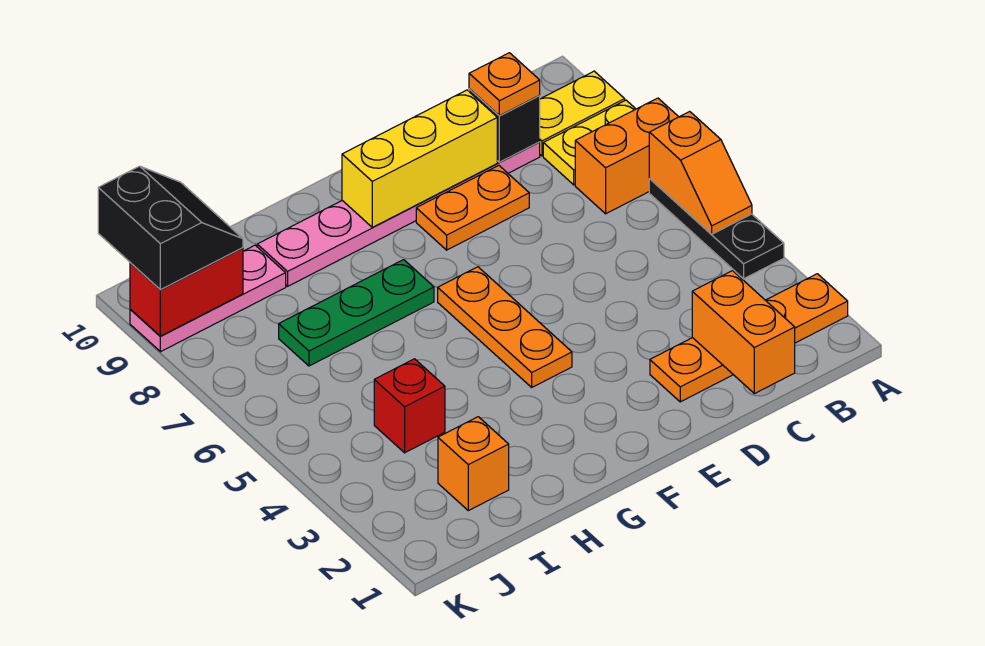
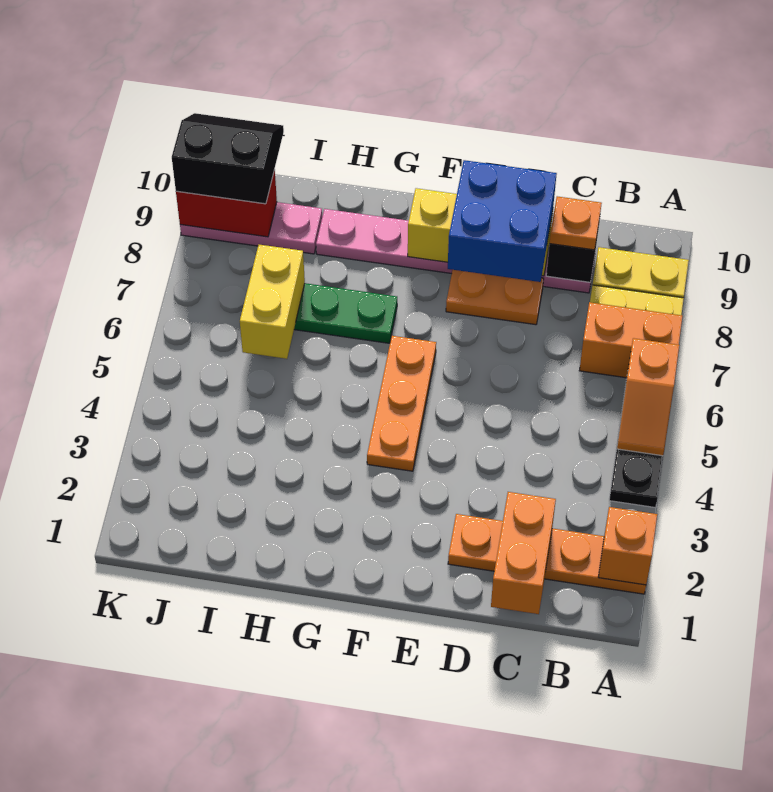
none -> blue brick D8:E9 level 3
orange brick I2 level 1 -> orange brick A2 level 2
red brick I4 level 1 -> none
none -> yellow brick I6:I7 level 2
black slope J9:K10 level 3 top K -> black slope J9:K10 level 3 top 9

